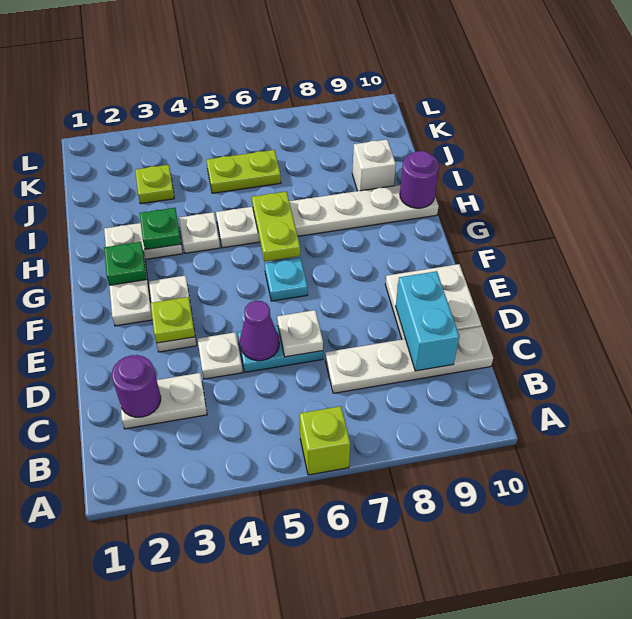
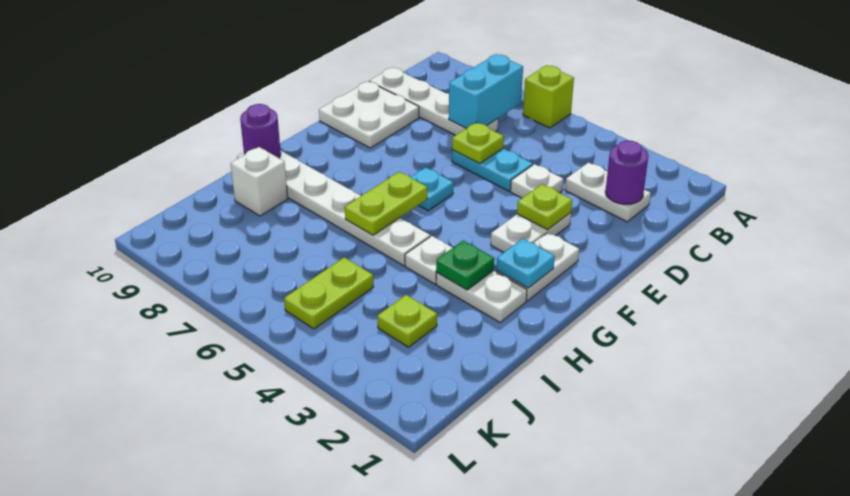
cyan brick C9:D9 level 2 -> cyan brick B7:C7 level 2
purple cone D5 level 2 -> none
white plate D6 level 2 -> lime plate D6 level 2
green plate G2 level 2 -> cyan plate G2 level 2
lime plate J5:J6 level 1 -> lime plate J5:K5 level 1

